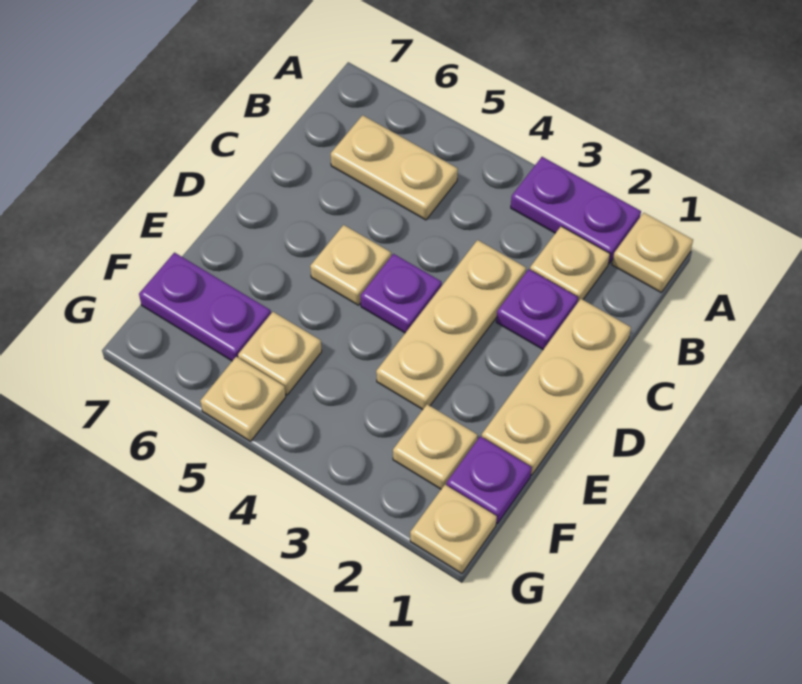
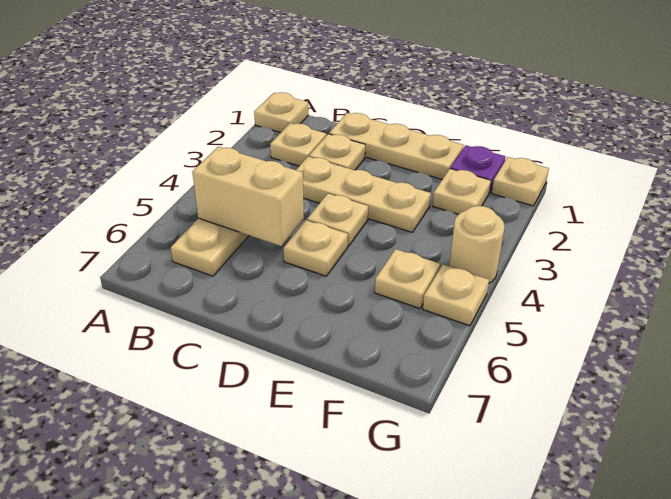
purple plate A2:A3 level 1 -> none
none -> tan brick B5:C5 level 2
purple plate C2 level 1 -> tan plate C2 level 1
purple plate D4 level 1 -> tan plate D4 level 1
purple plate F6:F7 level 1 -> none
none -> tan round brick G4 level 1

